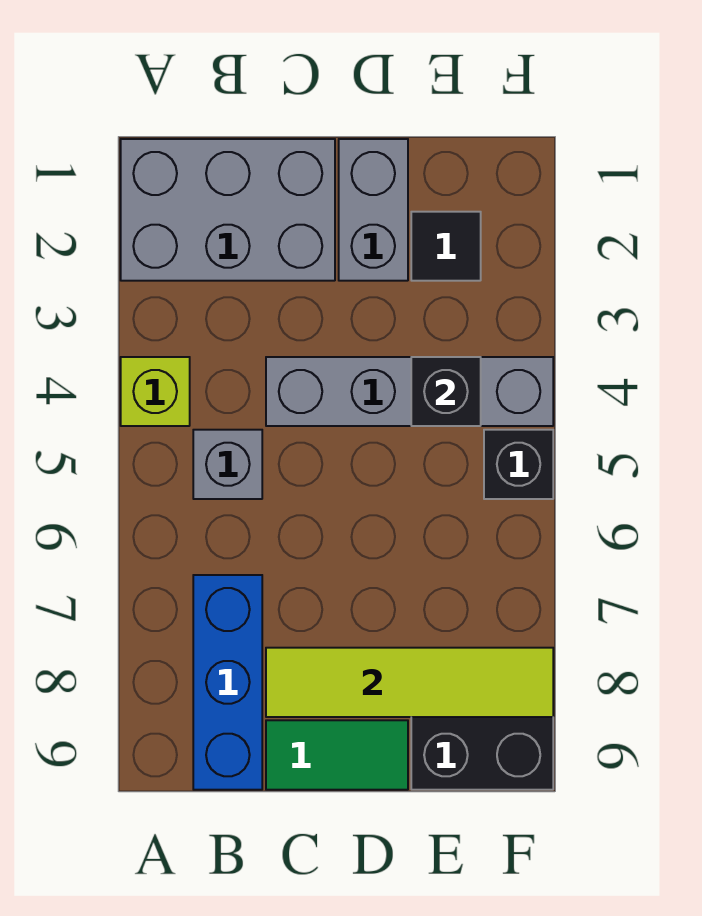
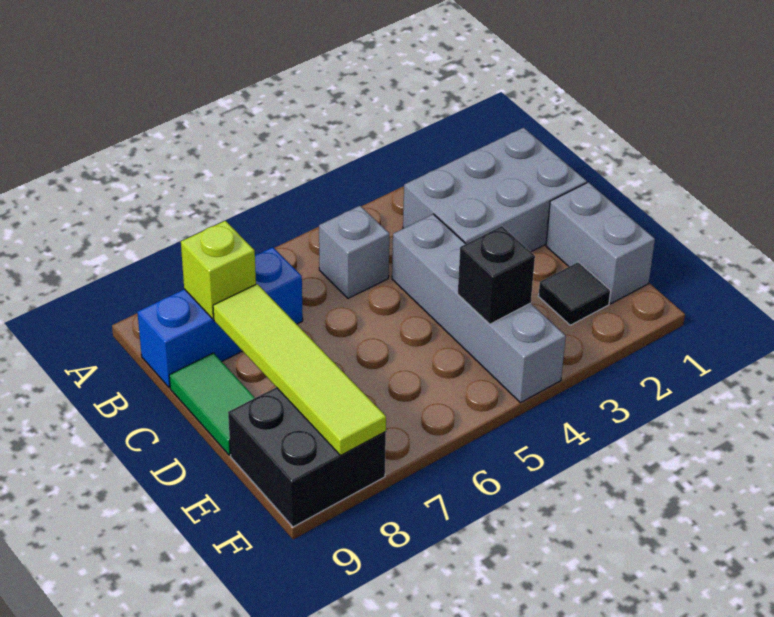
grey brick A1:C2 level 1 -> grey brick B1:C3 level 1
lime brick A4 level 1 -> lime brick B8 level 2
grey brick D1:D2 level 1 -> grey brick D1:E1 level 1
black brick F5 level 1 -> none

